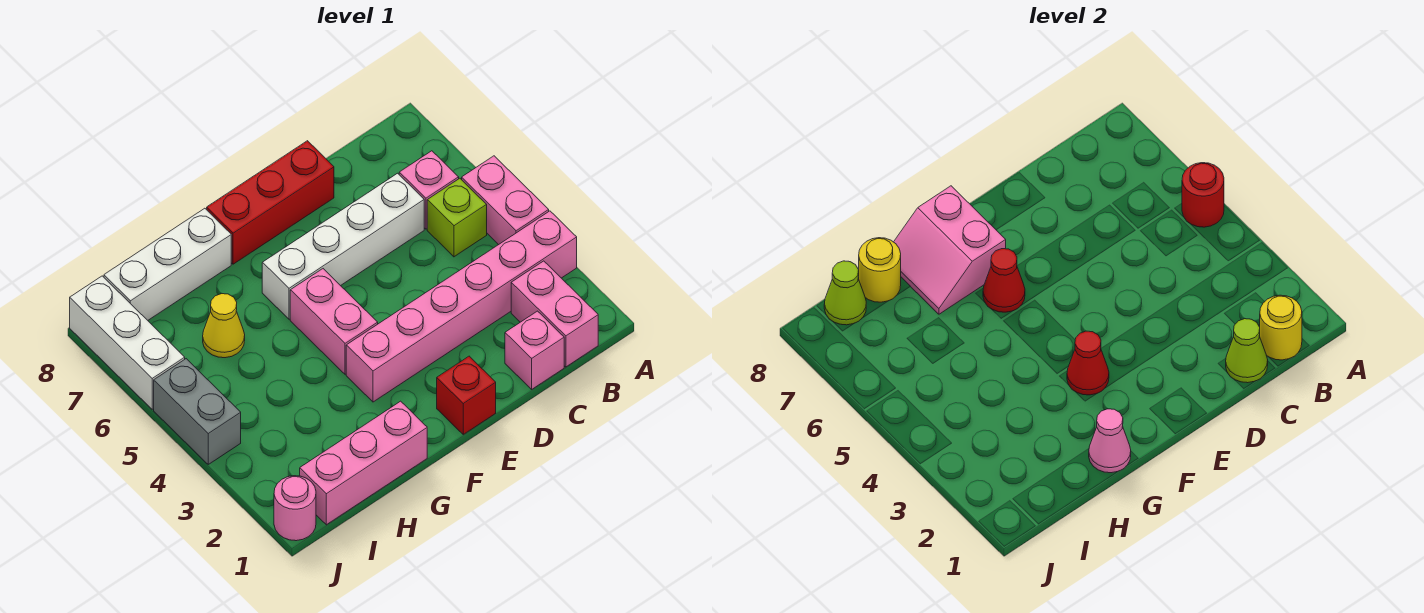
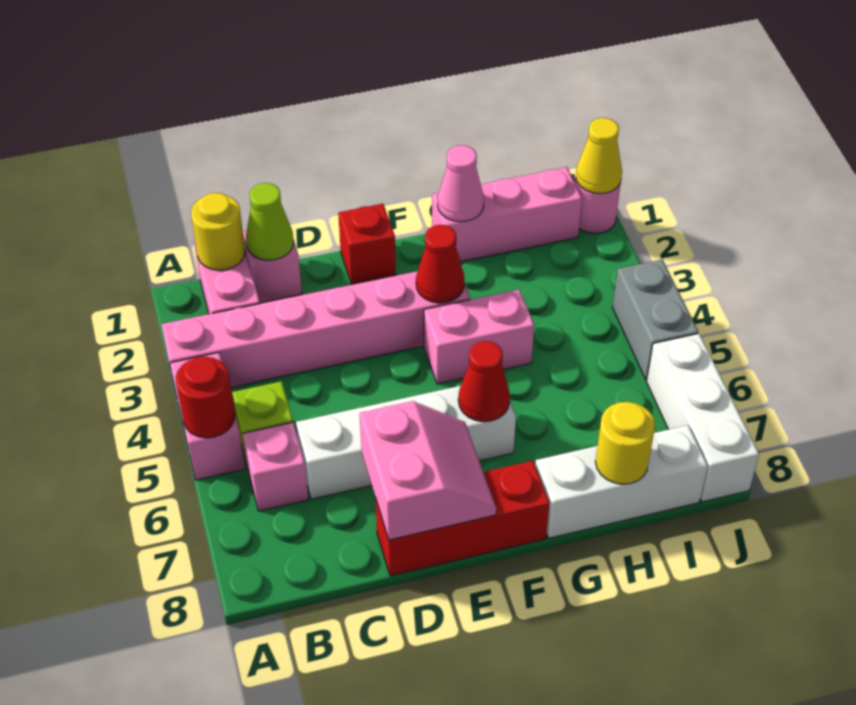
pink brick F4:F5 level 1 -> pink brick F4:G4 level 1
pink slope F7:G8 level 2 top F -> pink slope D7:E8 level 2 top D
yellow cone H6 level 1 -> yellow cone J1 level 2
lime cone I8 level 2 -> none

